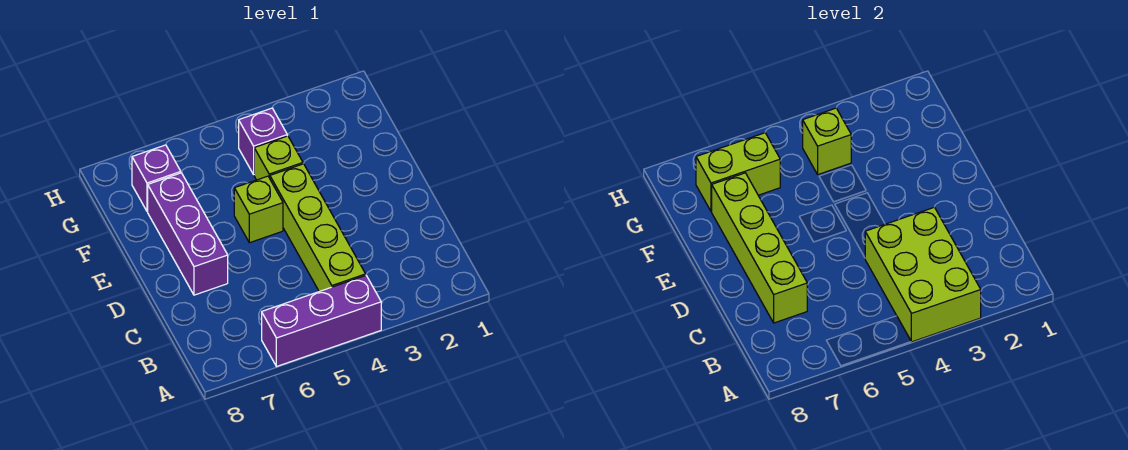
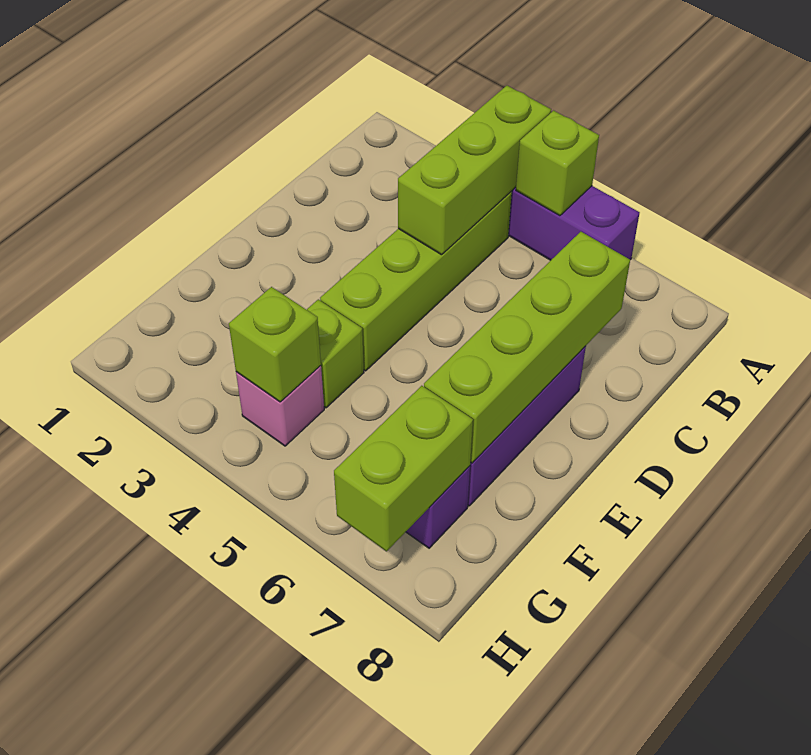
lime brick A3:C4 level 2 -> lime brick A4:C4 level 2
lime brick E5 level 1 -> lime brick A5 level 2
purple brick G4 level 1 -> pink brick G4 level 1
lime brick G6:G7 level 2 -> lime brick G7:H7 level 2

